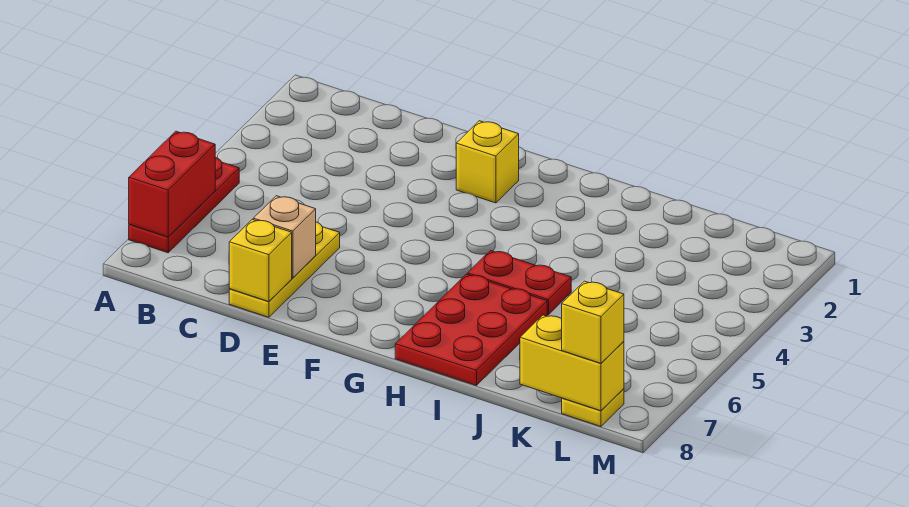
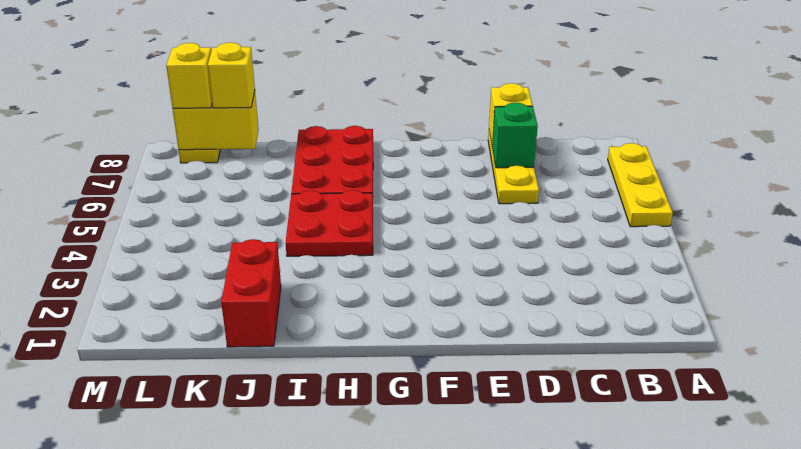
red plate A5:A7 level 1 -> yellow plate A5:A7 level 1
red brick A6:A7 level 2 -> red brick J1:J2 level 1
tan brick D7 level 2 -> green brick D7 level 2
yellow brick F2 level 1 -> yellow brick K8 level 3
red plate H5:I5 level 1 -> red plate H4:I5 level 1

